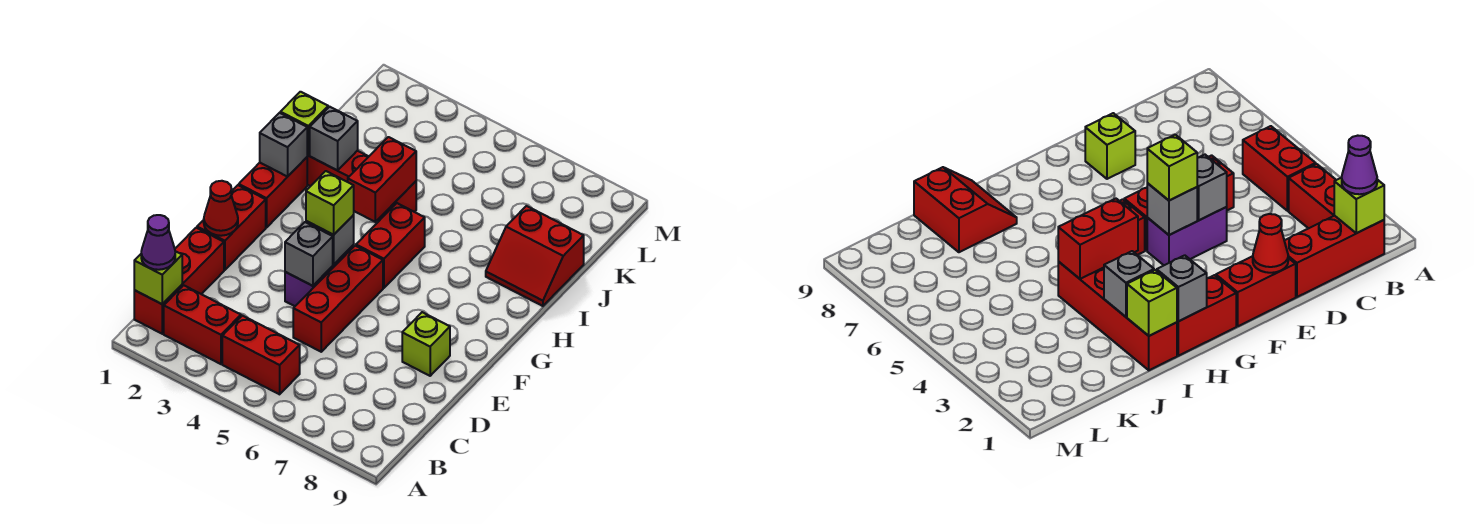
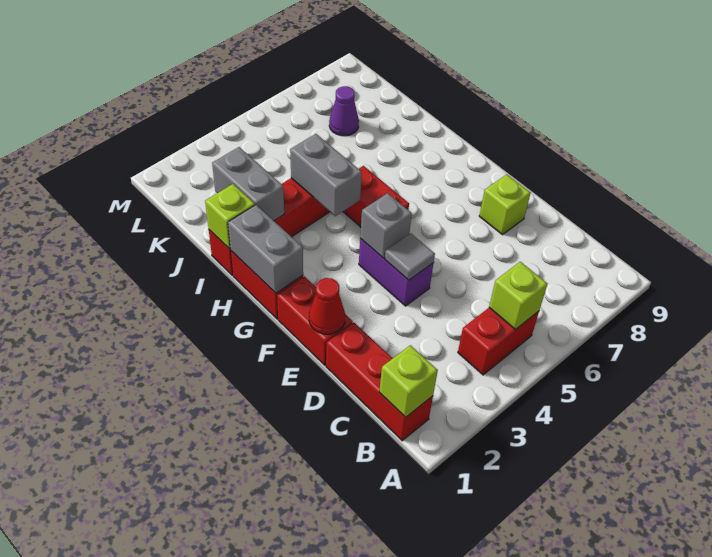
purple cone B1 level 3 -> purple cone K7 level 1
red brick B2:B3 level 1 -> none
red brick D5:F5 level 1 -> none
grey brick E4 level 2 -> grey tile E4 level 2
lime brick F4 level 3 -> lime brick B5 level 2
grey brick H1 level 2 -> grey brick G1:H1 level 2
red brick H4:I4 level 2 -> grey brick H4:I4 level 2
grey brick I2 level 2 -> grey brick I2:J2 level 2
red slope I8:J9 level 1 top J -> none

